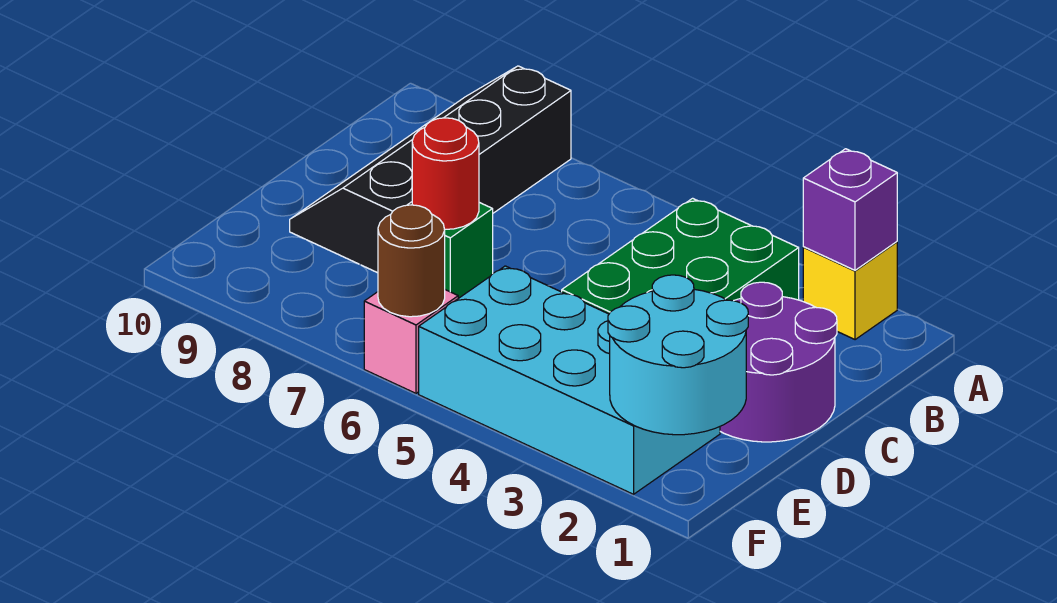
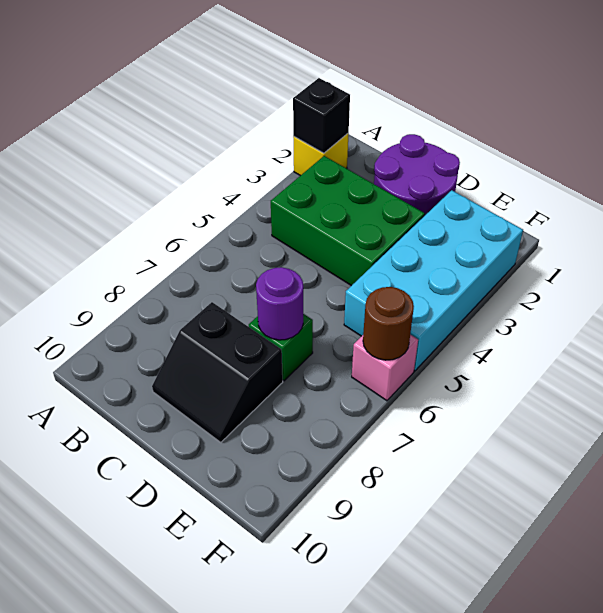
purple brick A2 level 2 -> black brick A2 level 2
black slope A8:D9 level 1 top 8 -> black slope C8:D9 level 1 top 8
red round brick D7 level 2 -> purple round brick D7 level 2
cyan round brick E1:F2 level 2 -> none

